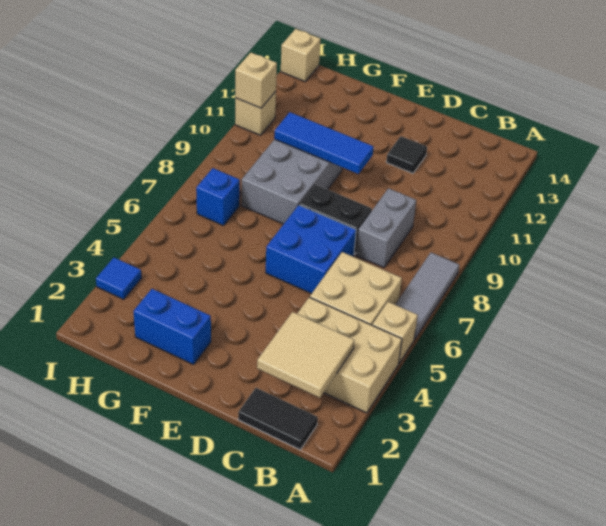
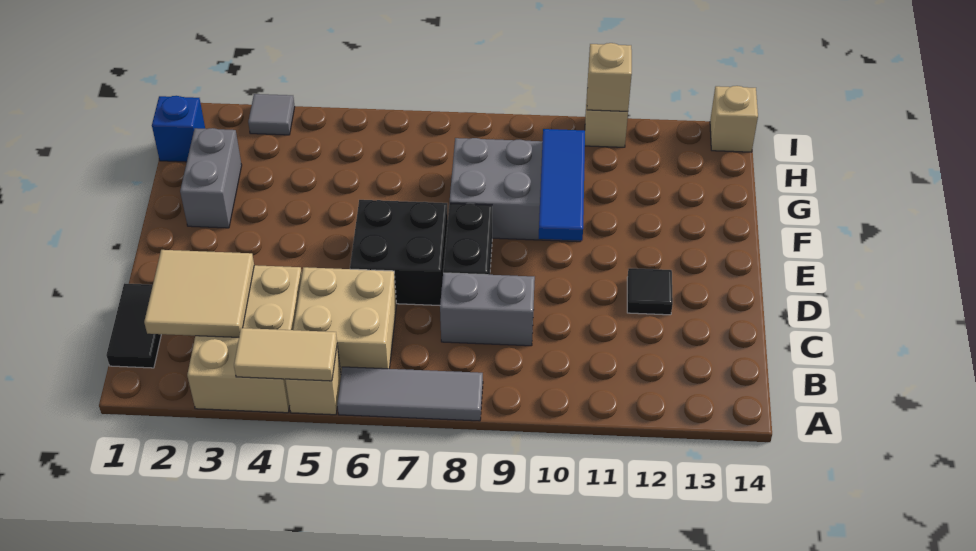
none -> tan tile A4:A5 level 2
blue brick D6:E7 level 1 -> black brick D6:E7 level 1
blue brick F2:G2 level 1 -> grey brick F2:G2 level 1
blue brick H7 level 1 -> blue brick H1 level 1
blue tile I3 level 1 -> grey tile I3 level 1

